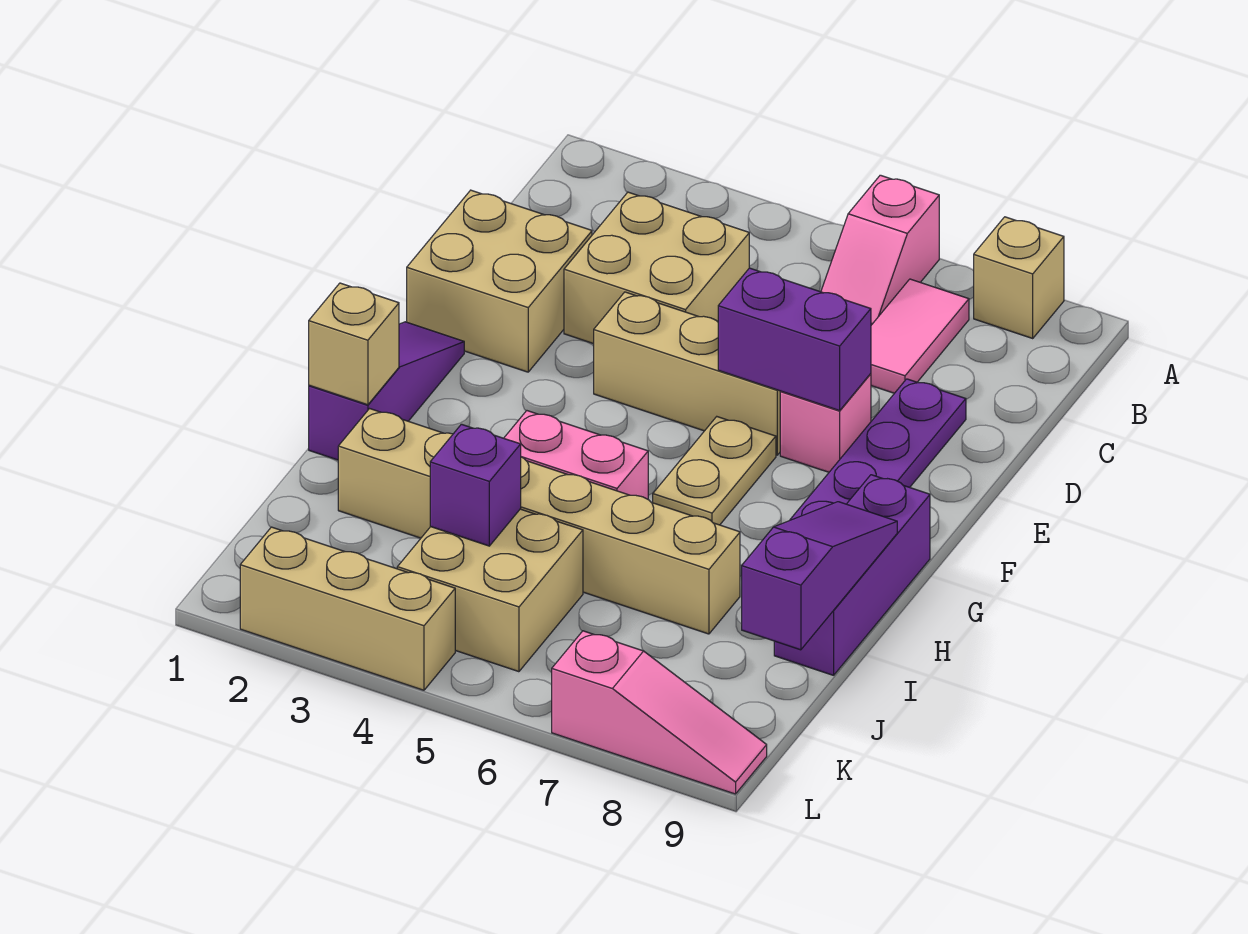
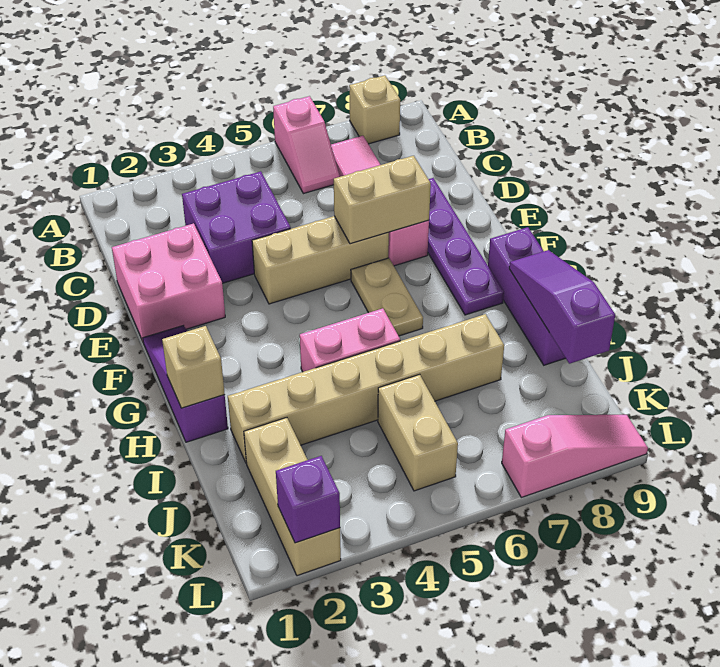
tan brick C3:D4 level 1 -> purple brick C3:D4 level 1
tan brick D1:E2 level 1 -> pink brick D1:E2 level 1
purple brick E6:E7 level 2 -> tan brick E6:E7 level 2
tan brick J4:K5 level 1 -> tan brick J5:K5 level 1
purple brick J4 level 2 -> purple brick L2 level 2
tan brick L2:L4 level 1 -> tan brick J2:L2 level 1

